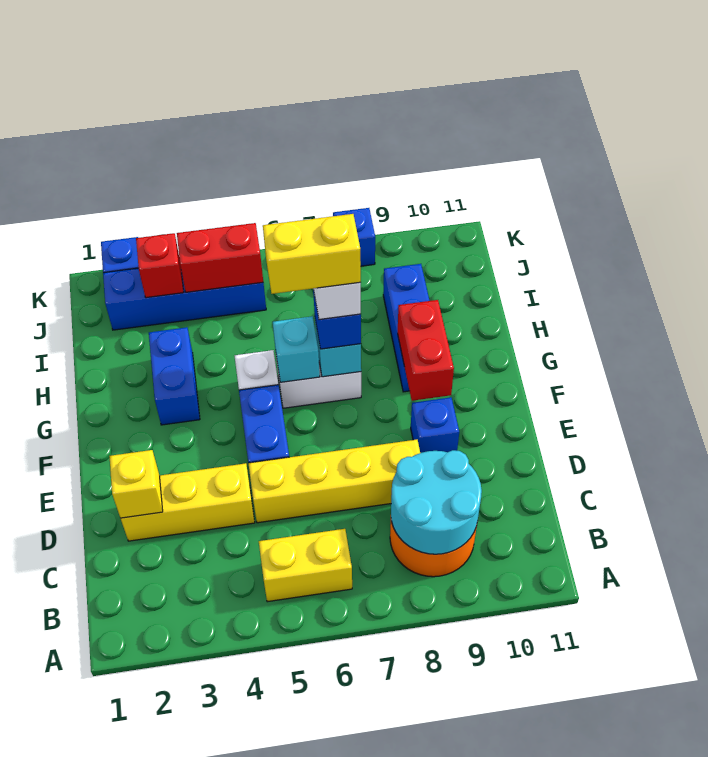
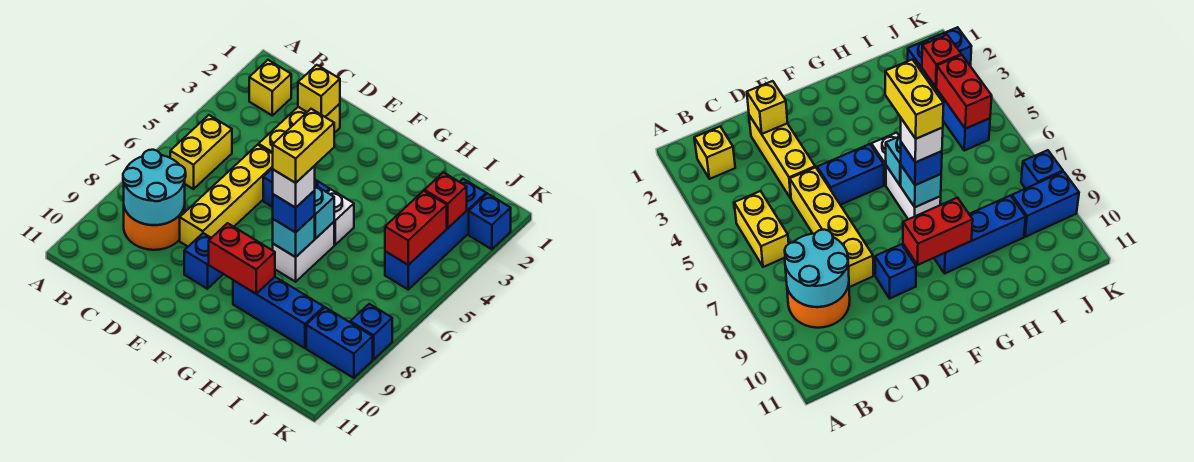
none -> yellow brick B2 level 1
blue brick G3:H3 level 1 -> blue brick J9:K9 level 1

